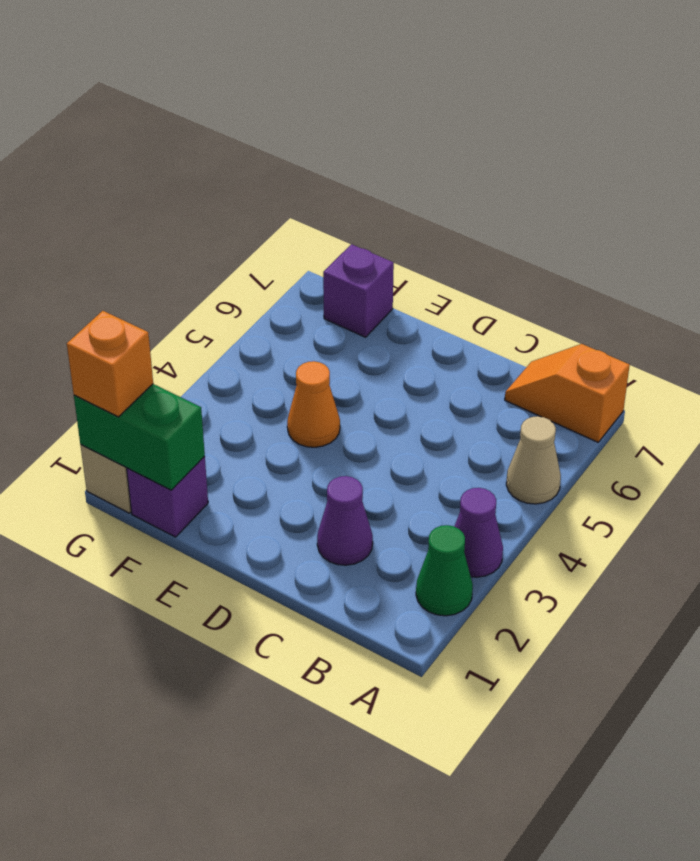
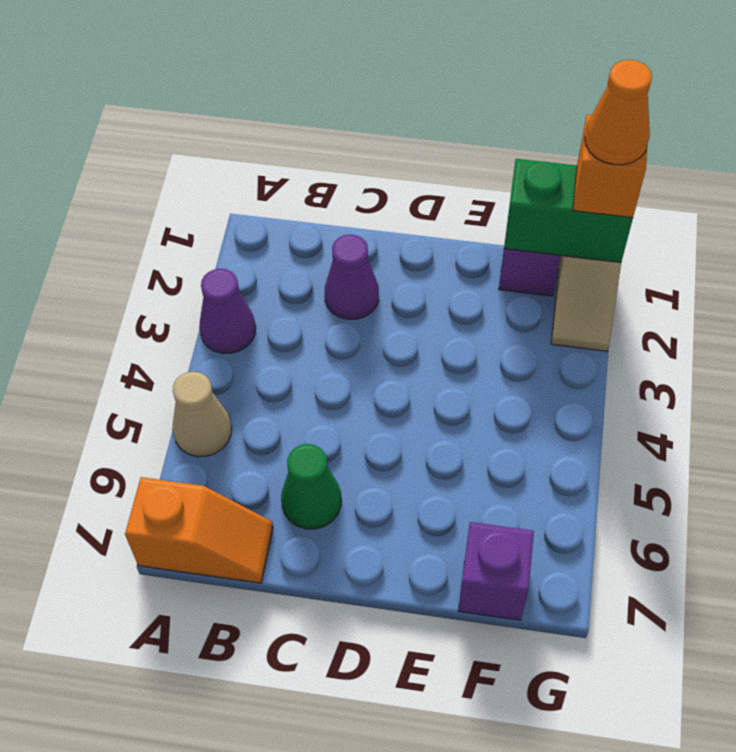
green cone A2 level 1 -> green cone C6 level 1
orange cone E4 level 1 -> orange cone G1 level 4

